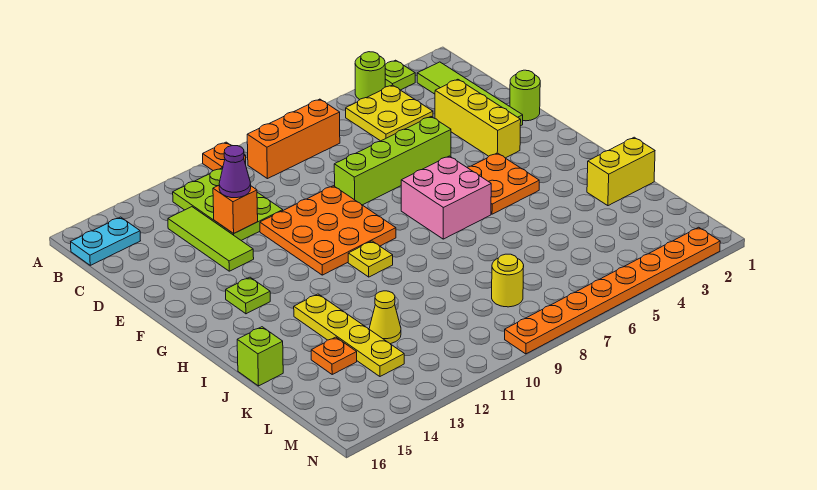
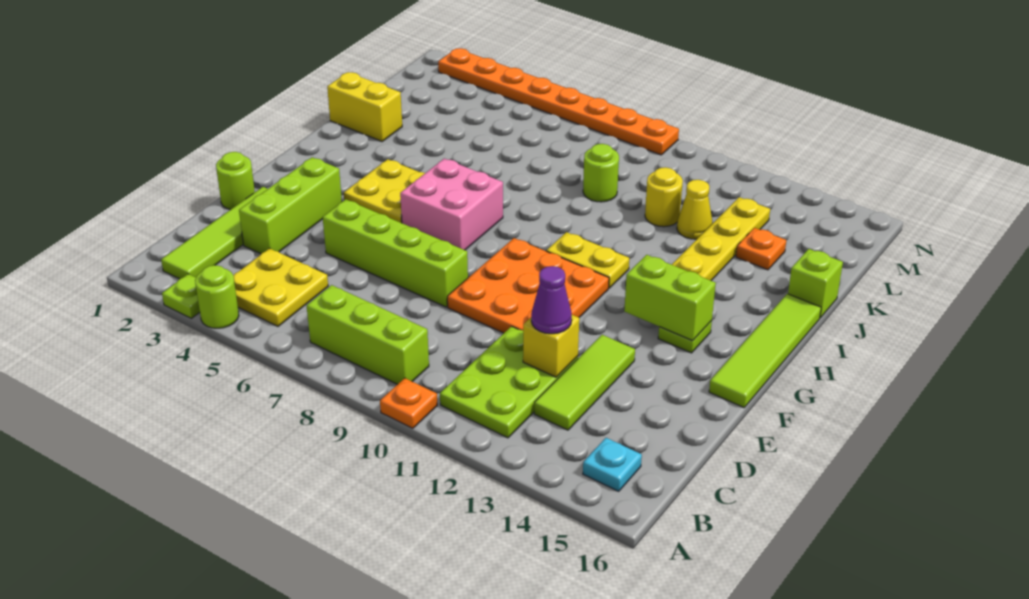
orange brick B7:B9 level 1 -> lime brick B7:B9 level 1
cyan plate B15:B16 level 1 -> cyan plate B15 level 1
yellow brick D3:F3 level 1 -> lime brick D3:F3 level 1
orange brick D12 level 2 -> yellow brick D12 level 2
none -> lime tile F16:I16 level 1
orange plate G4:H5 level 1 -> yellow plate G4:H5 level 1
none -> lime brick G13:G14 level 2
yellow plate H10 level 1 -> yellow plate H10:H11 level 1
none -> lime round brick K9 level 1
yellow round brick L8 level 1 -> yellow round brick K11 level 1

